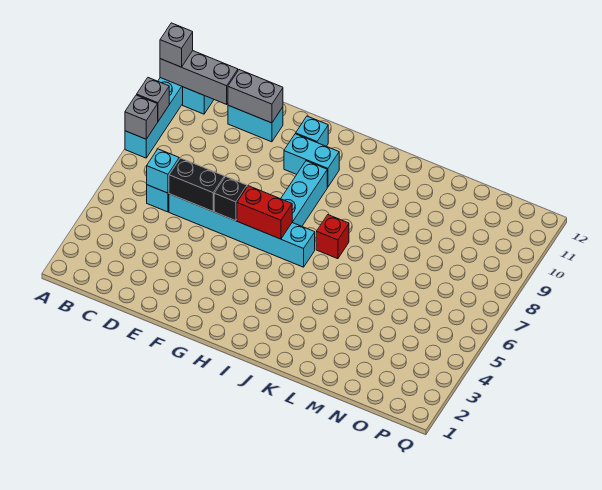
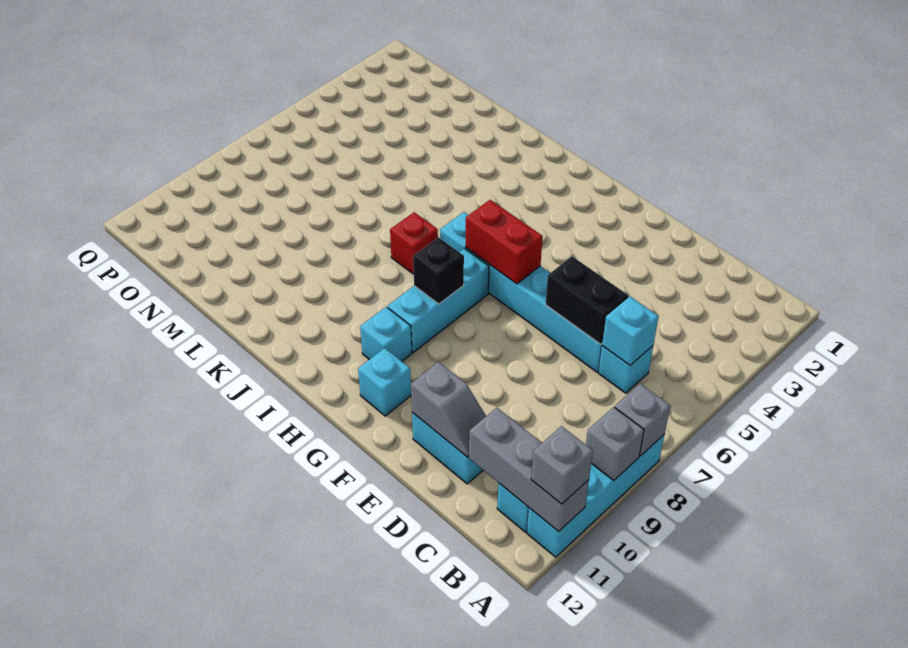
grey brick D11:E11 level 2 -> grey slope D11:E11 level 2 top E
black brick F6 level 2 -> black brick H8 level 2
cyan brick G10:H10 level 1 -> cyan brick H10 level 1

